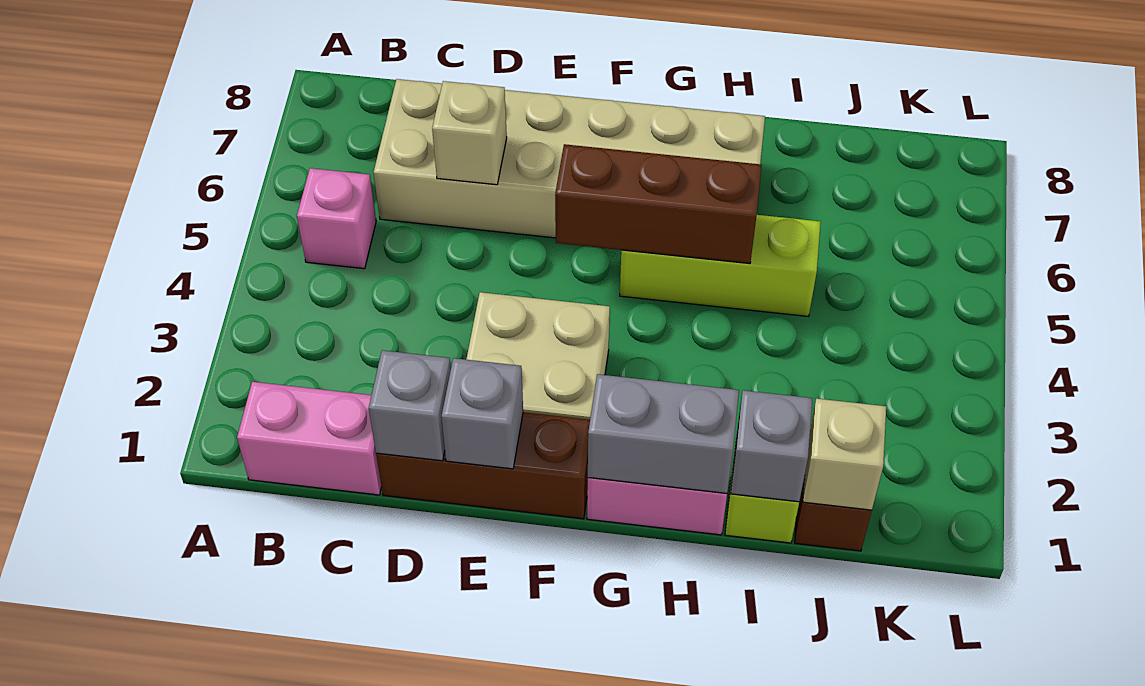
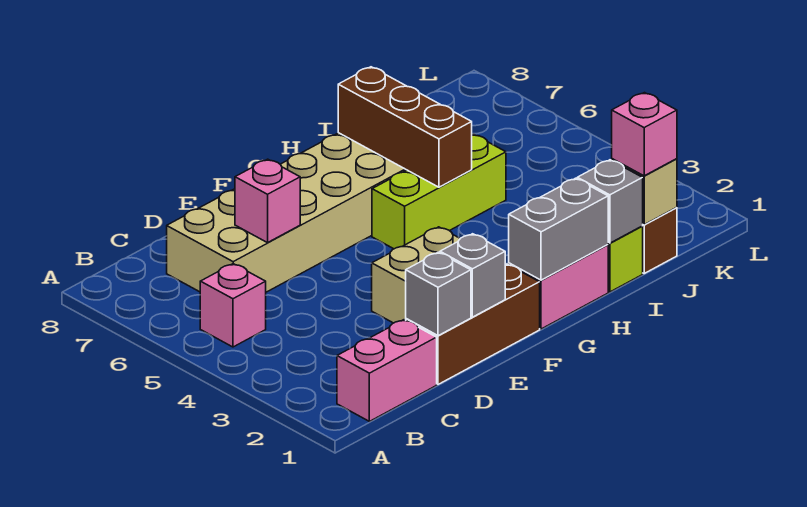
tan brick D6 level 2 -> pink brick D6 level 2
brown brick F5:H5 level 2 -> brown brick H5:H7 level 2
none -> pink brick J1 level 3

